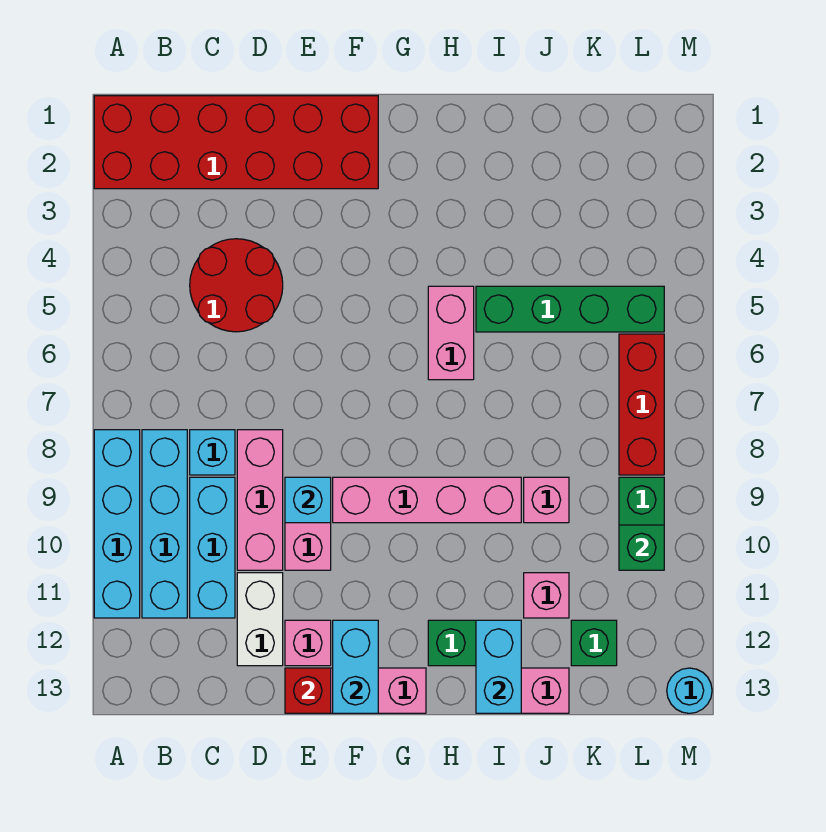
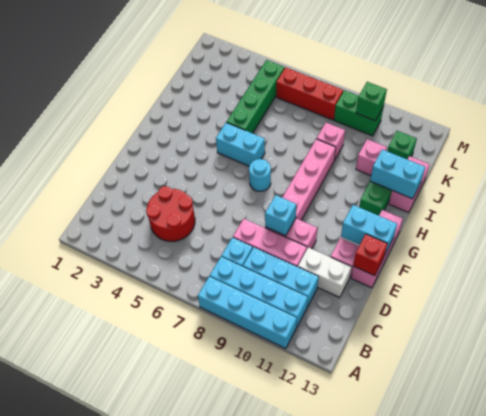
red brick A1:F2 level 1 -> none
pink brick H5:H6 level 1 -> cyan brick H5:H6 level 1
cyan round brick M13 level 1 -> cyan round brick G7 level 1

